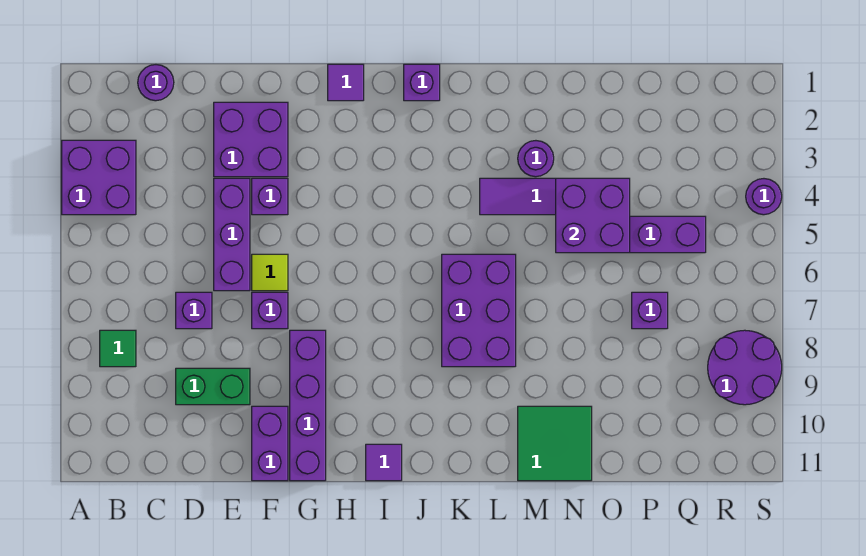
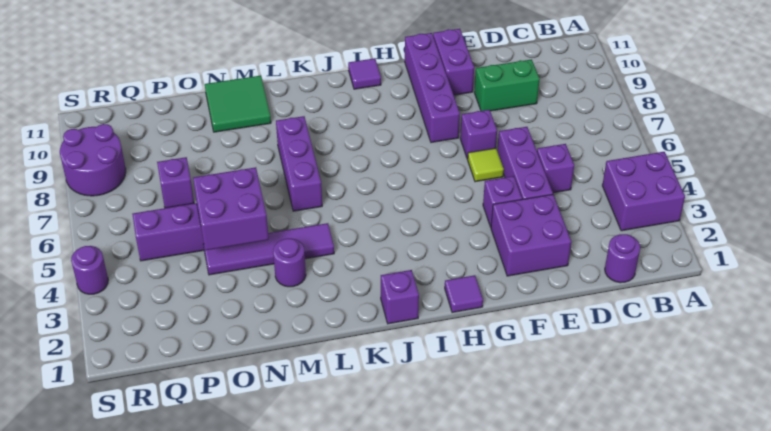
green tile B8 level 1 -> none
purple brick D7 level 1 -> purple brick D5 level 1
purple brick K6:L8 level 1 -> purple brick L6:L8 level 1

